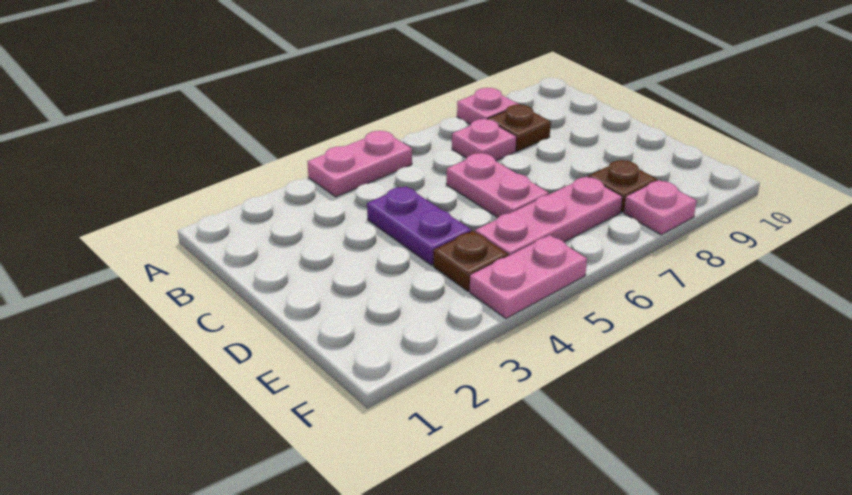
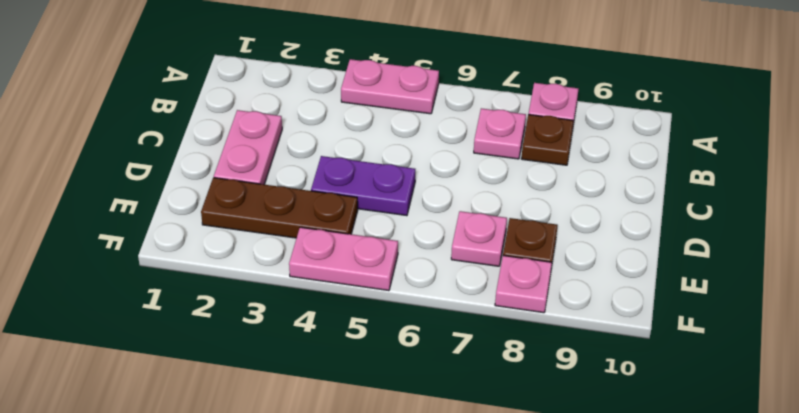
purple plate C4:D4 level 1 -> purple plate D4:D5 level 1
pink plate C6:D6 level 1 -> pink plate C2:D2 level 1
brown plate E4 level 1 -> brown plate E2:E4 level 1
pink plate E5:E7 level 1 -> pink plate E7 level 1

